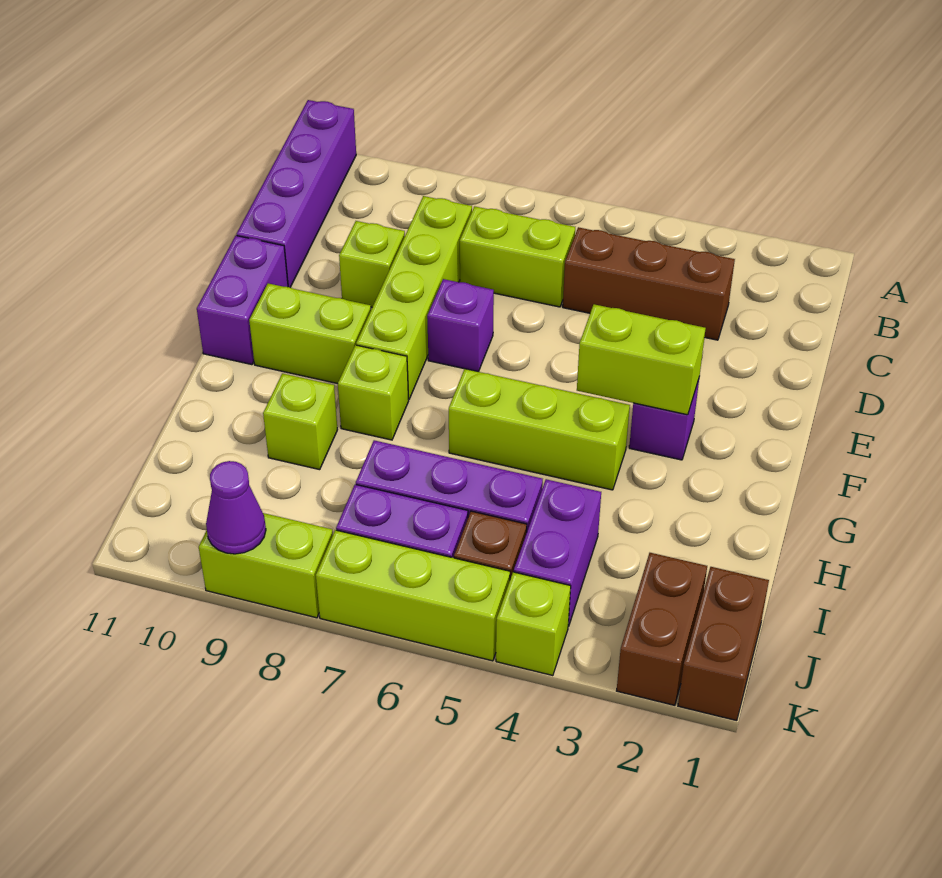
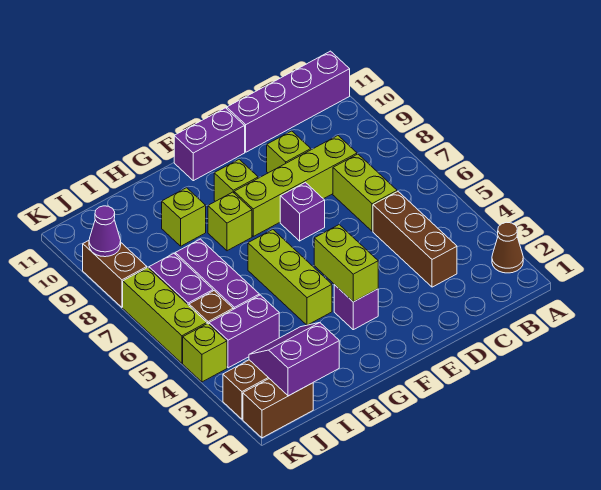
none -> brown cone A2 level 1
lime brick F9:F10 level 1 -> lime brick F9 level 1
none -> purple slope I1:J2 level 2 top 1
lime brick K8:K9 level 1 -> brown brick K8:K9 level 1

